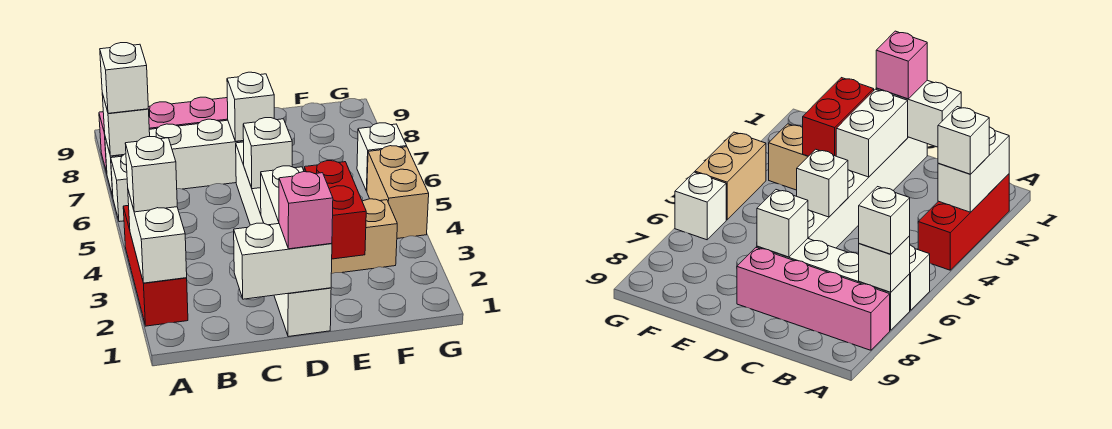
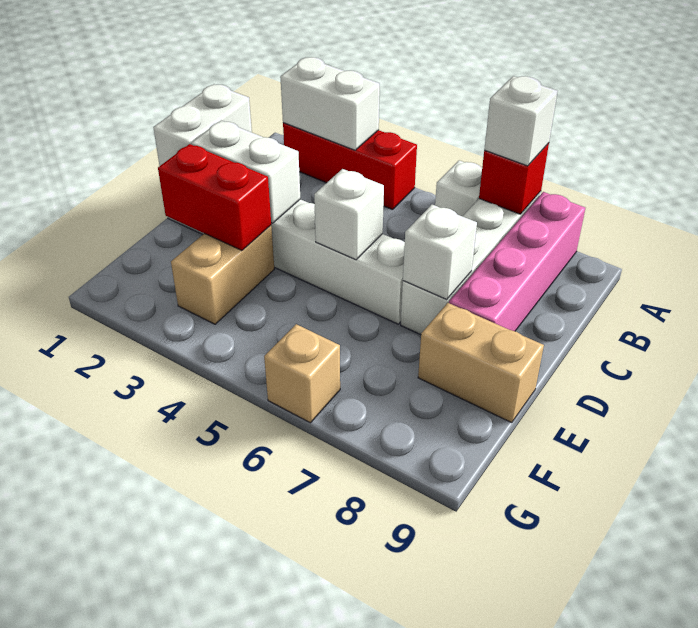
white brick A3 level 3 -> none
white brick A7 level 2 -> red brick A7 level 2
pink brick D1 level 3 -> none
tan brick G4:G5 level 1 -> tan brick E8:E9 level 1
white brick G6 level 1 -> tan brick G6 level 1

